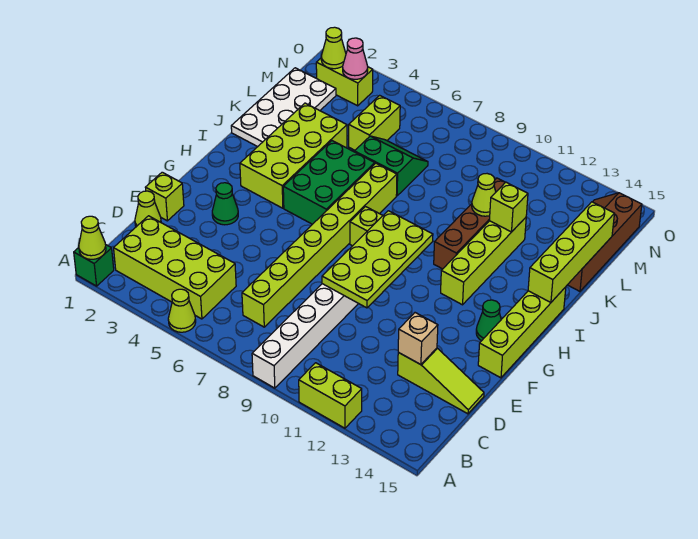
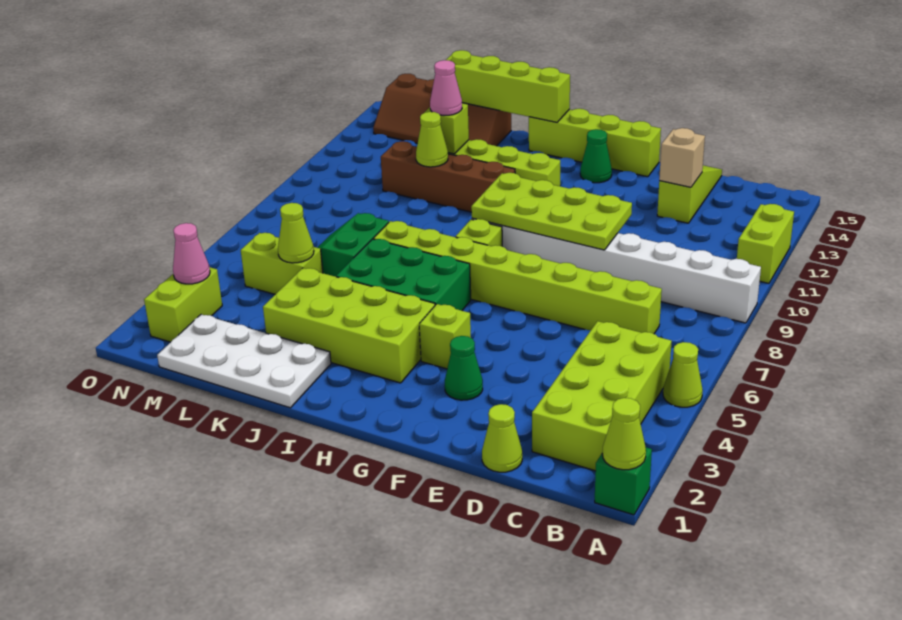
lime brick E1 level 1 -> lime brick G4 level 1
none -> pink cone K12 level 3
lime cone N2 level 2 -> lime cone L5 level 2

